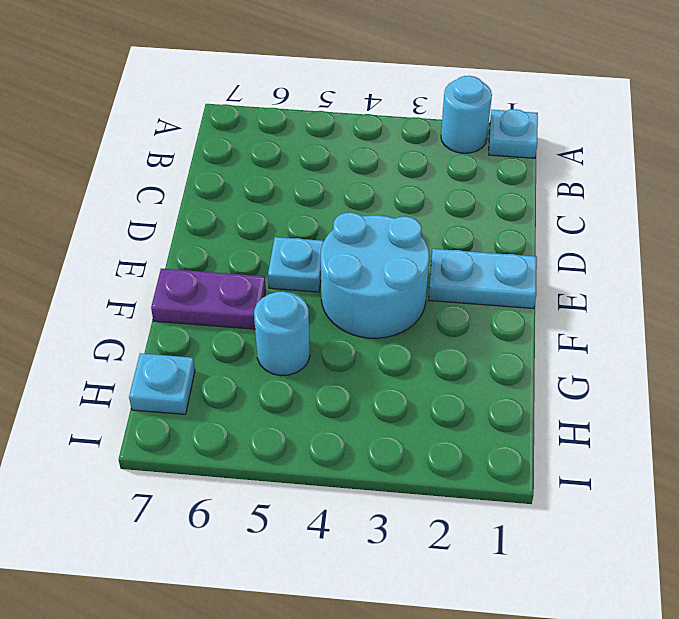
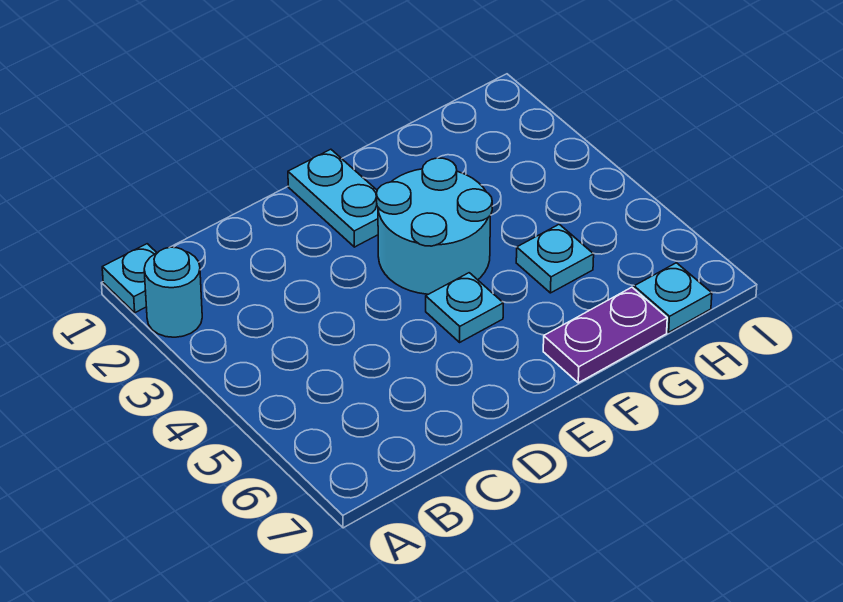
purple plate F6:F7 level 1 -> purple plate F7:G7 level 1
cyan round brick G5 level 1 -> cyan plate G5 level 1

